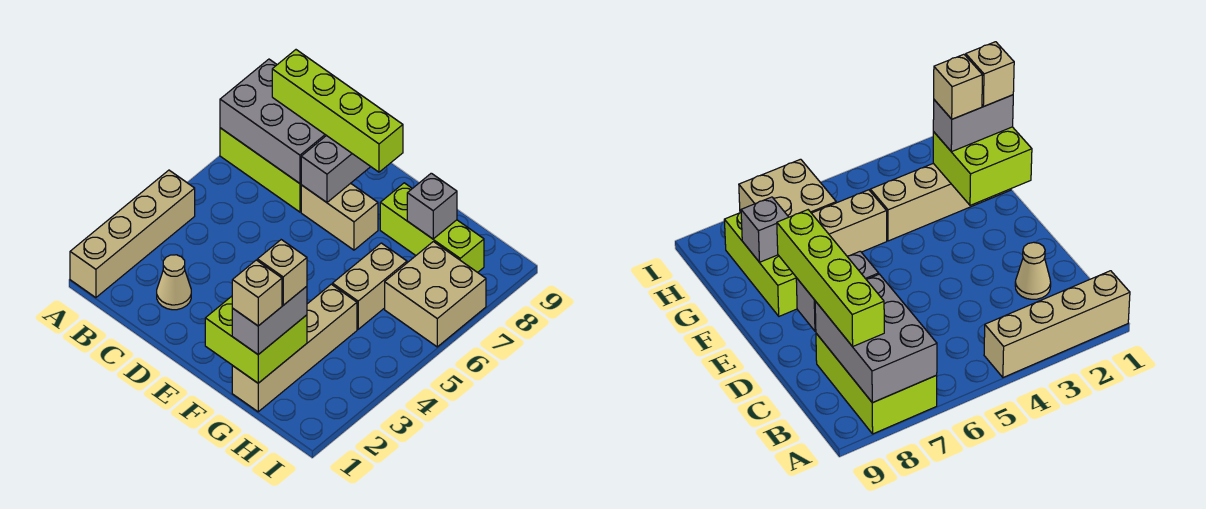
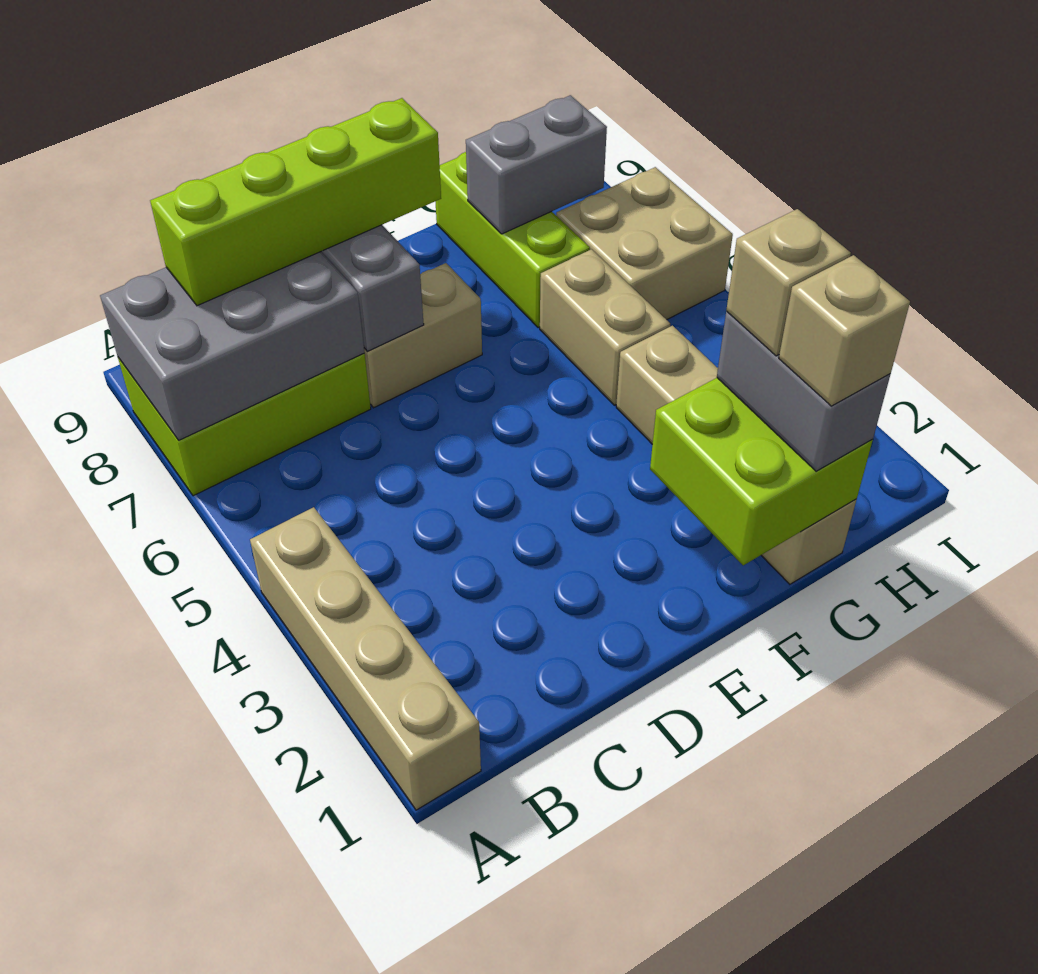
tan cone C2 level 1 -> none
lime brick F8:H8 level 1 -> lime brick G7:G9 level 1
grey brick G8 level 2 -> grey brick G8:H8 level 2

